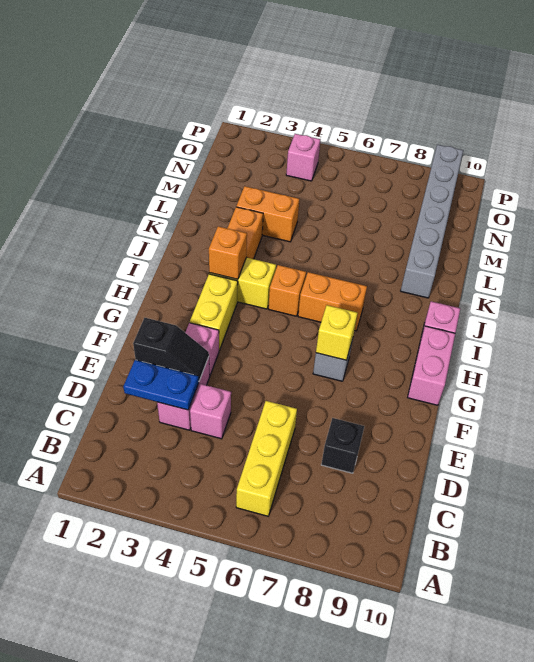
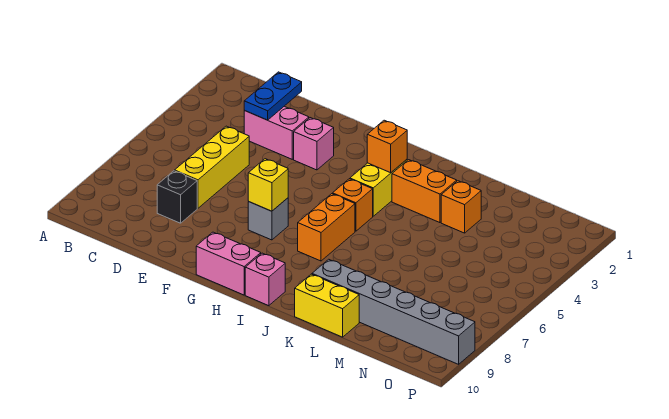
yellow brick B6:D6 level 1 -> yellow brick D5:D7 level 1
pink brick D4 level 1 -> none
black slope E2:E3 level 2 top 2 -> none
yellow brick G3:H3 level 1 -> yellow brick K10:L10 level 1
orange brick L3:L4 level 1 -> orange brick L3 level 1
pink brick O4 level 1 -> none

